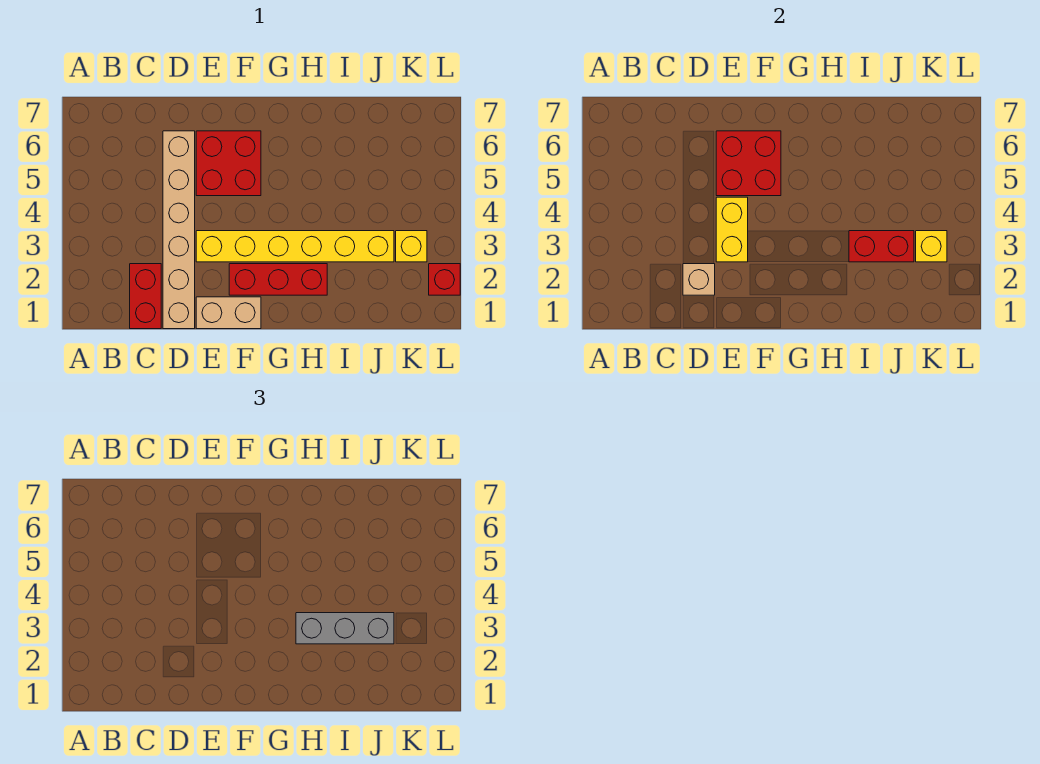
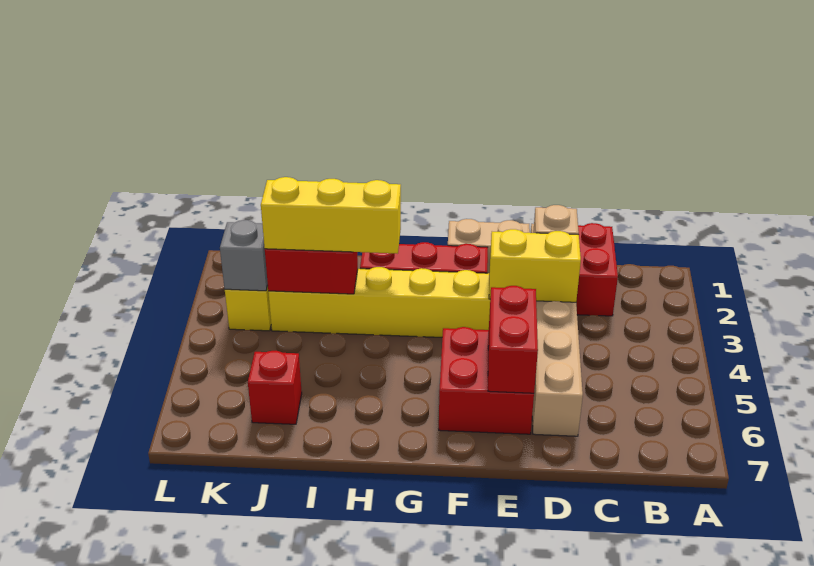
yellow brick E3:E4 level 2 -> yellow brick D3:E3 level 2
red brick E5:F6 level 2 -> red brick E5:E6 level 2
grey brick H3:J3 level 3 -> yellow brick H3:J3 level 3
yellow brick K3 level 2 -> grey brick K3 level 2
red brick L2 level 1 -> red brick J6 level 1

